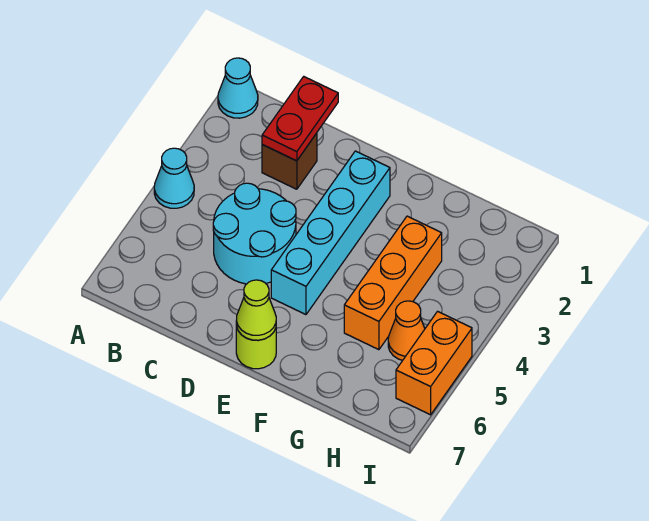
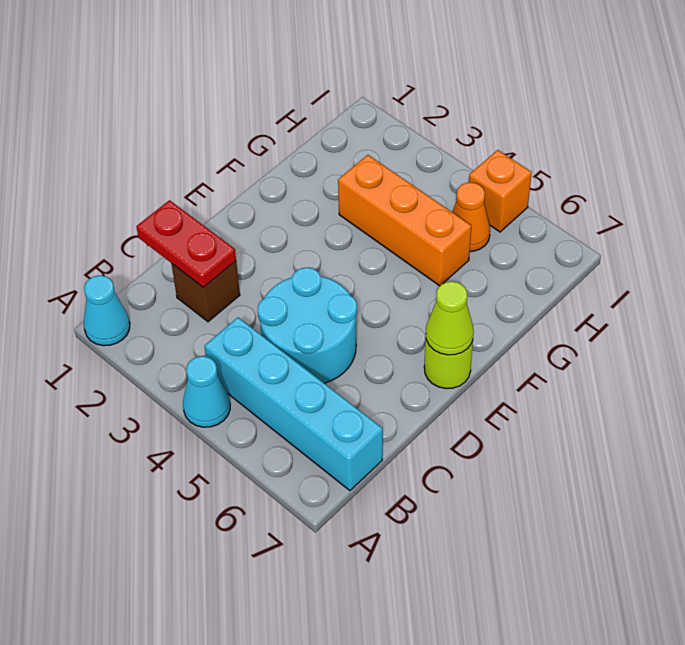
cyan brick E2:E5 level 1 -> cyan brick B4:B7 level 1
orange brick I5:I6 level 1 -> orange brick I5 level 1

